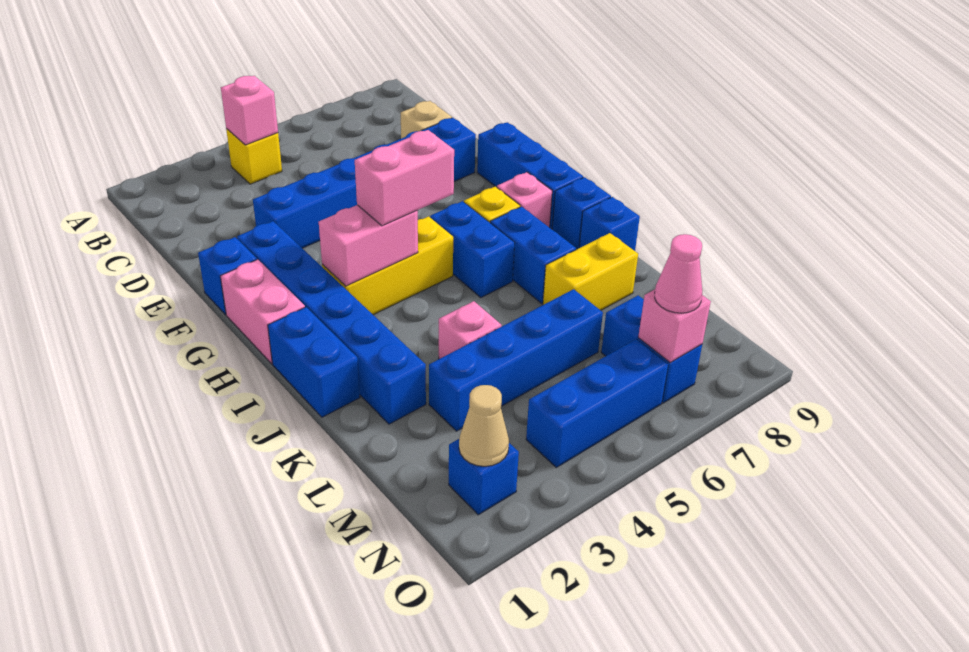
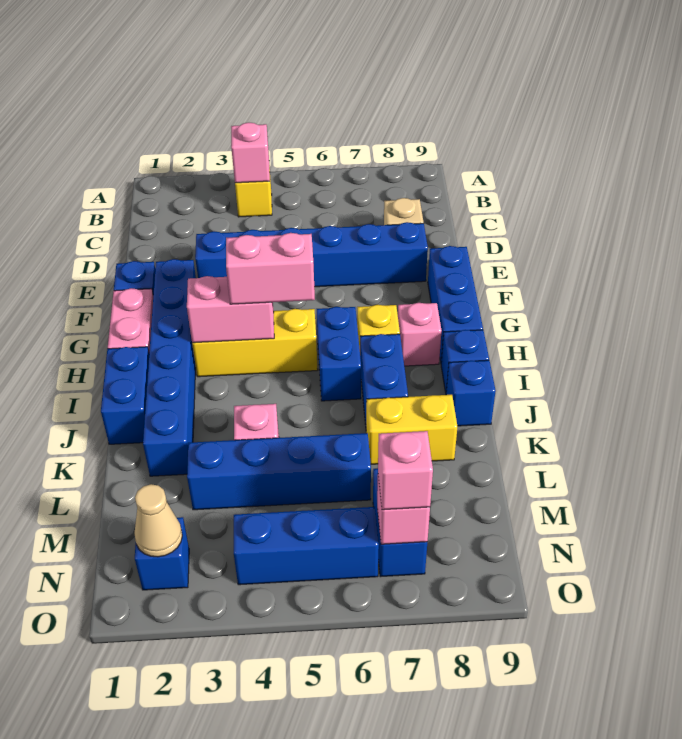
pink cone N7 level 3 -> pink brick N7 level 3

